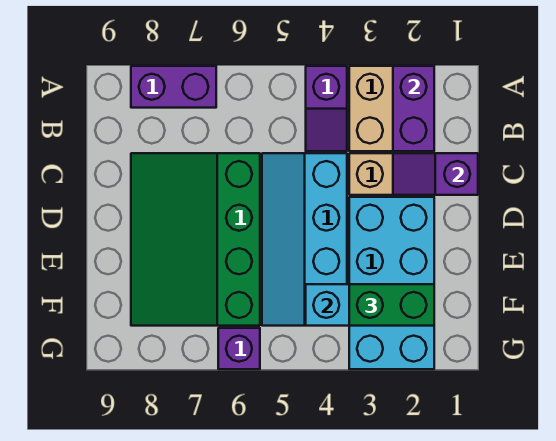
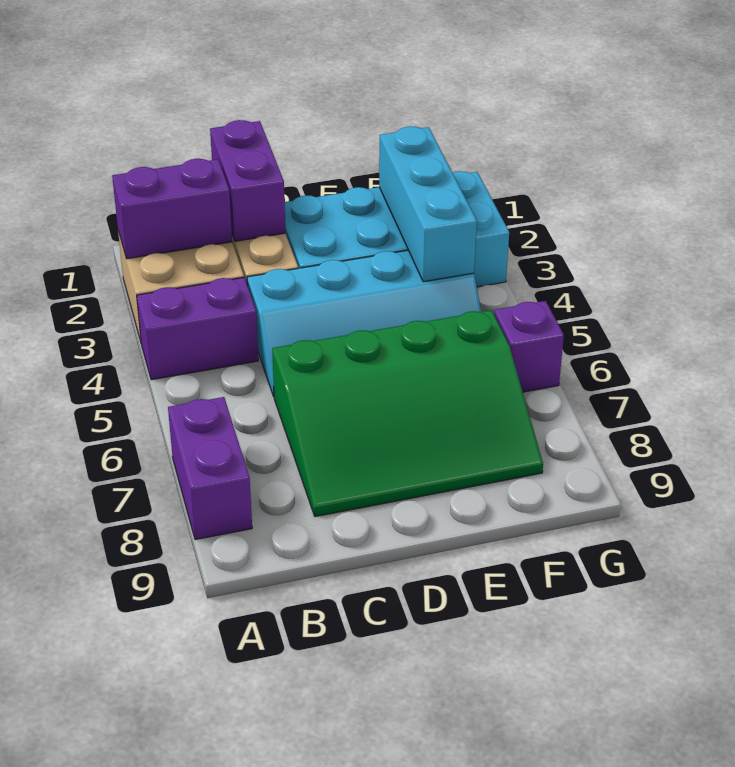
purple slope A4:B4 level 1 top A -> purple brick A4:B4 level 1
purple slope C1:C2 level 2 top 1 -> purple brick C1:C2 level 2
green brick F2:F3 level 3 -> none

